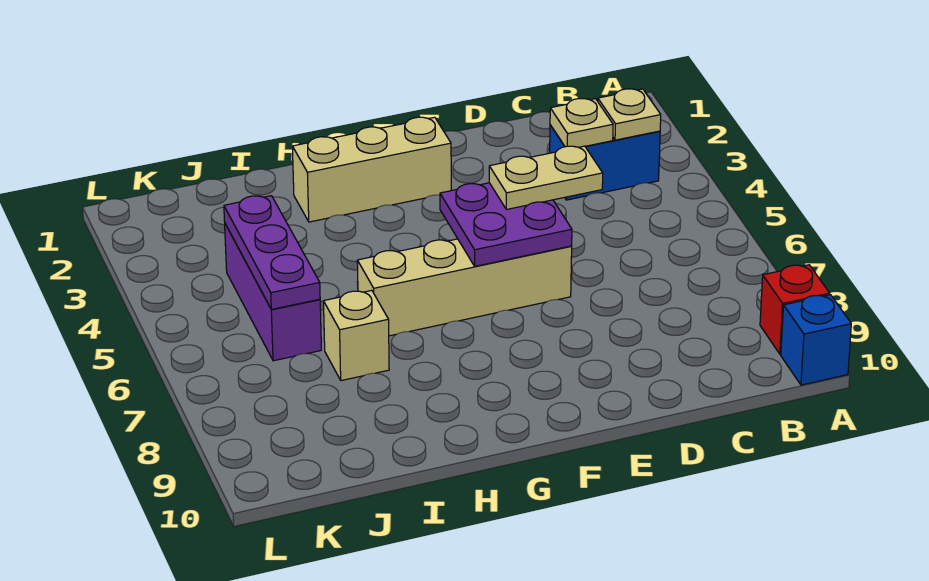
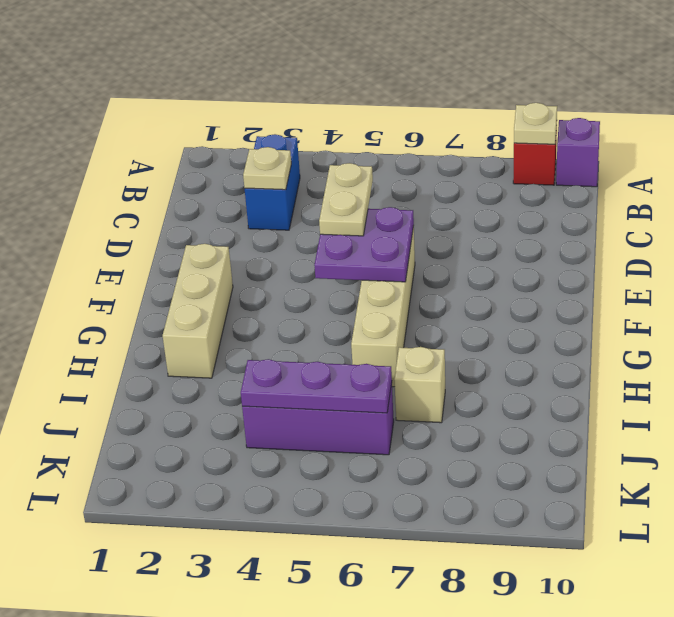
blue brick A10 level 1 -> purple brick A10 level 1
tan plate B3 level 2 -> tan plate A9 level 2

